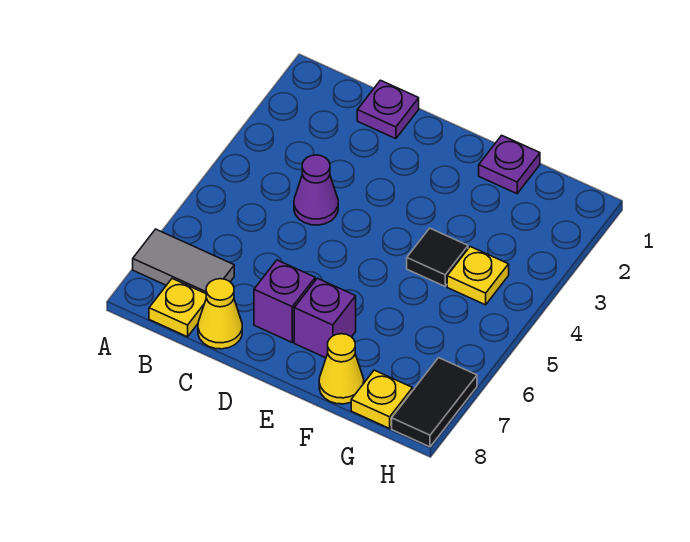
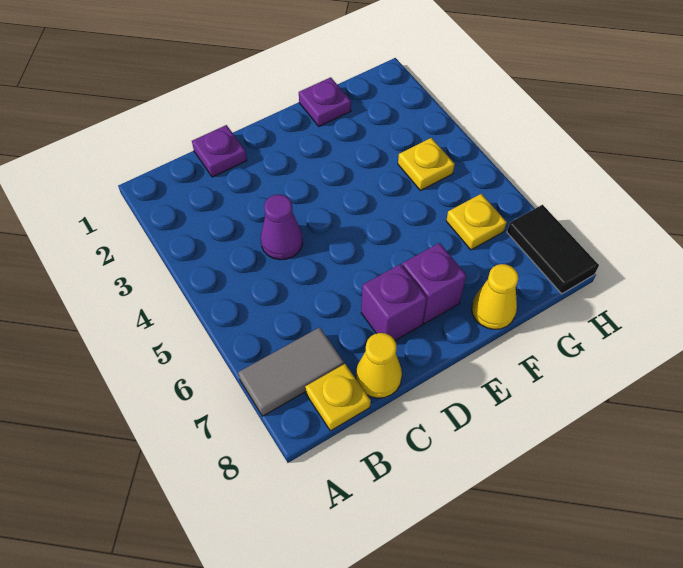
black tile F4 level 1 -> none
yellow plate G8 level 1 -> yellow plate G6 level 1

